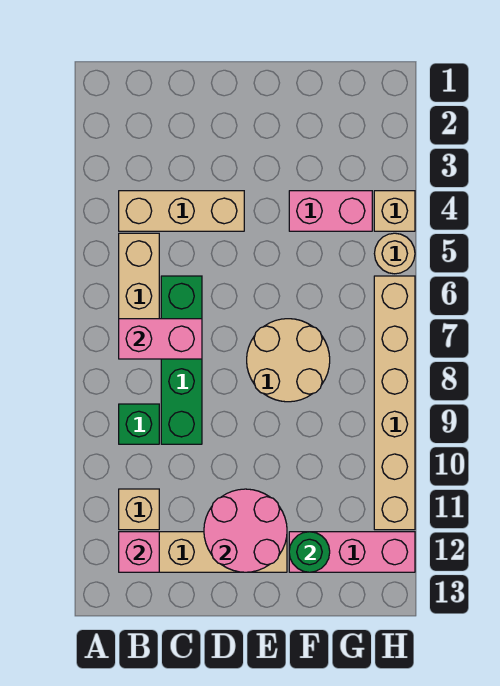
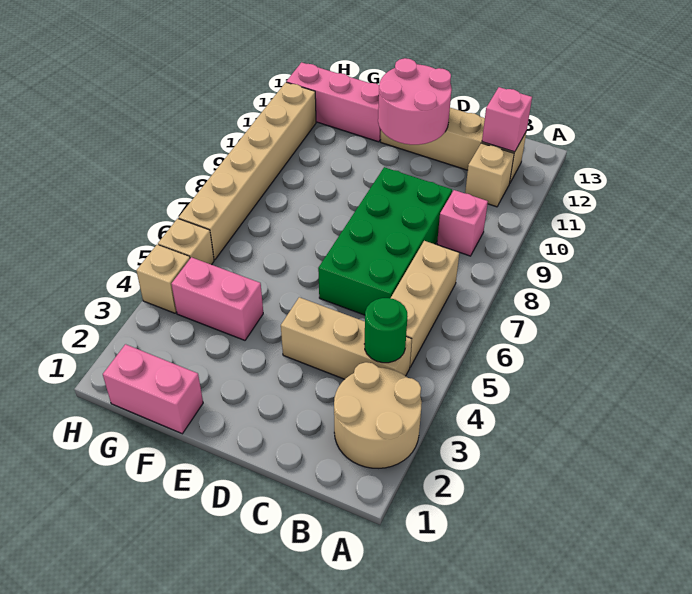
pink brick B7:C7 level 2 -> pink brick F1:G1 level 1
green brick B9 level 1 -> pink brick B9 level 1
green brick C6:C9 level 1 -> green brick C6:D9 level 1
tan round brick E7:F8 level 1 -> tan round brick A2:B3 level 1
green round brick F12 level 2 -> green round brick B4 level 2
tan round brick H5 level 1 -> tan brick H5 level 1

